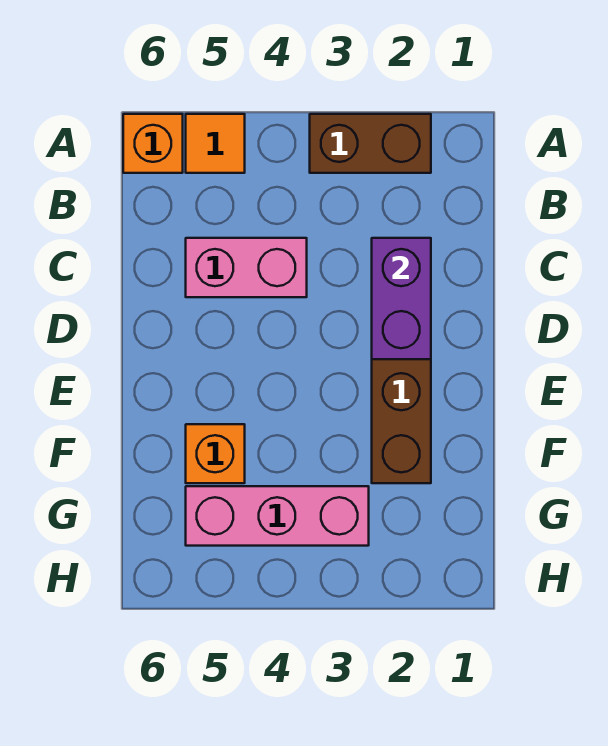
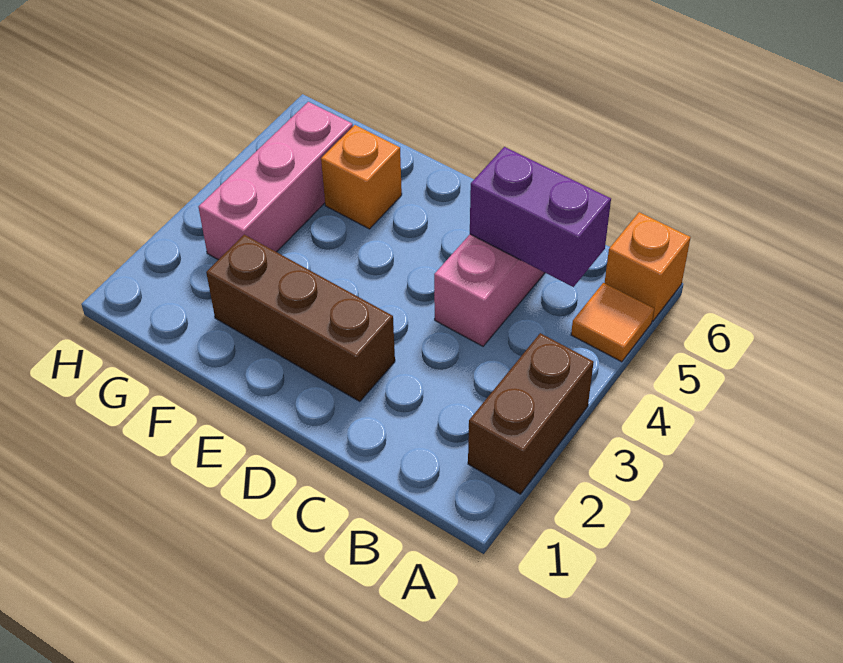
purple brick C2:D2 level 2 -> purple brick B5:C5 level 2

